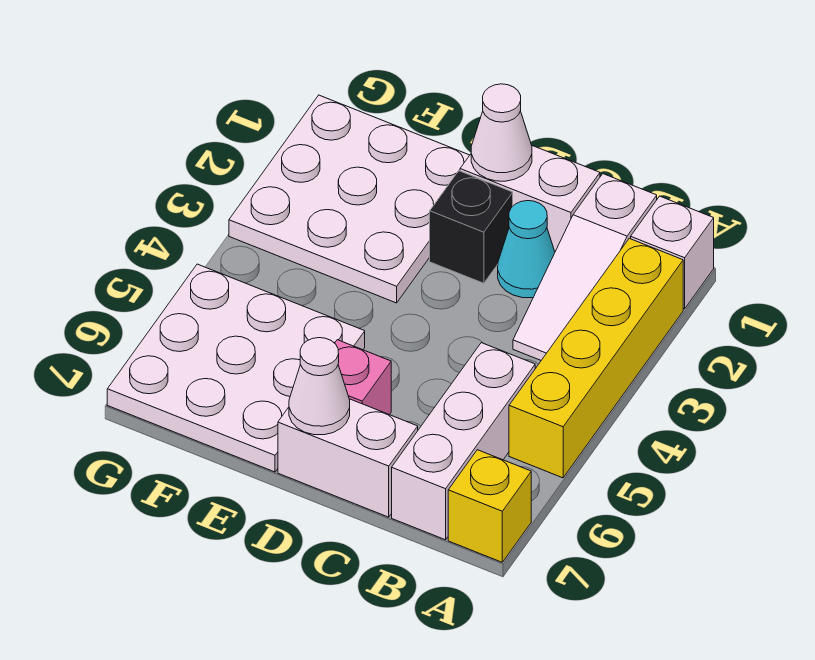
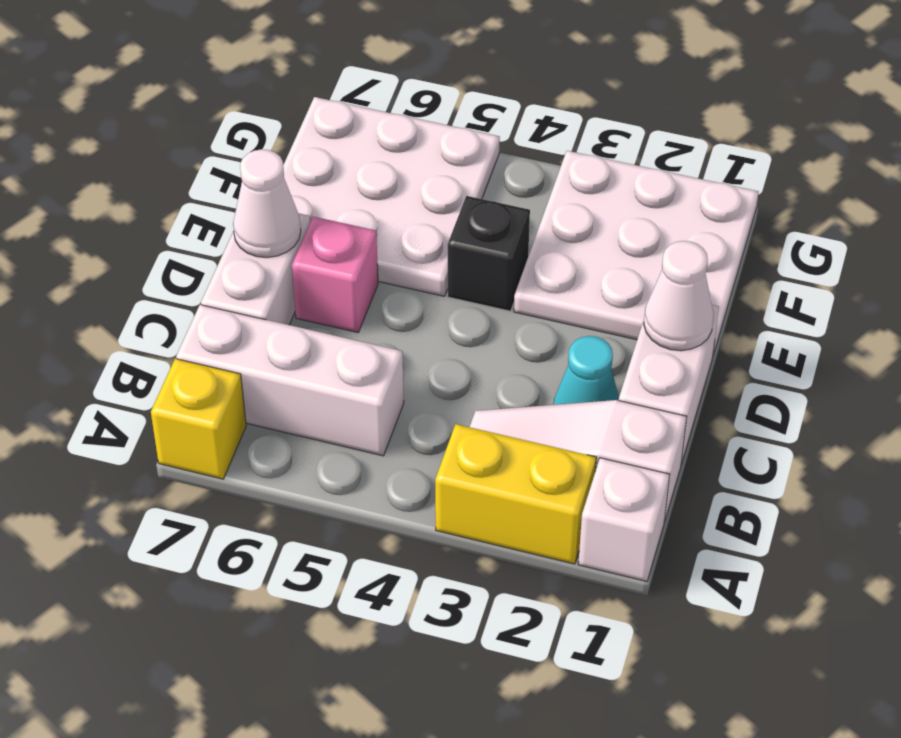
yellow brick A2:A5 level 1 -> yellow brick A2:A3 level 1
black brick D2 level 1 -> black brick E4 level 1

